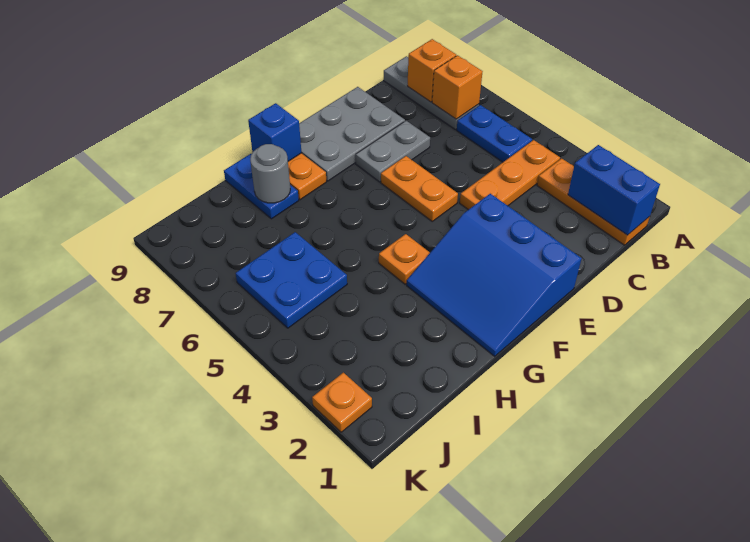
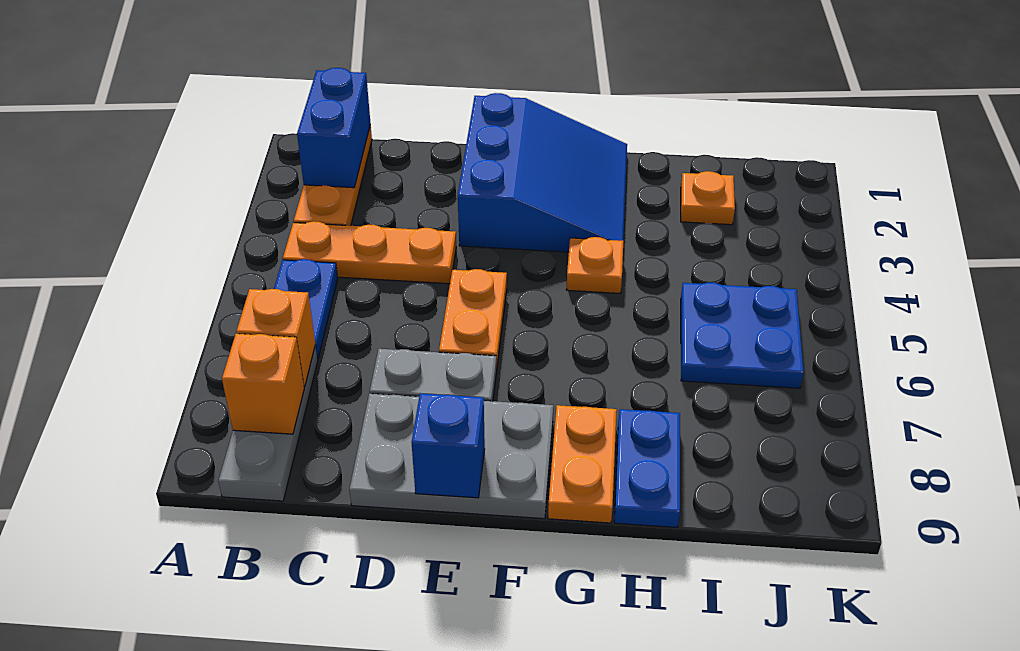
blue brick G9 level 2 -> blue brick E9 level 2
grey round brick H8 level 2 -> none
orange plate K2 level 1 -> orange plate I2 level 1

